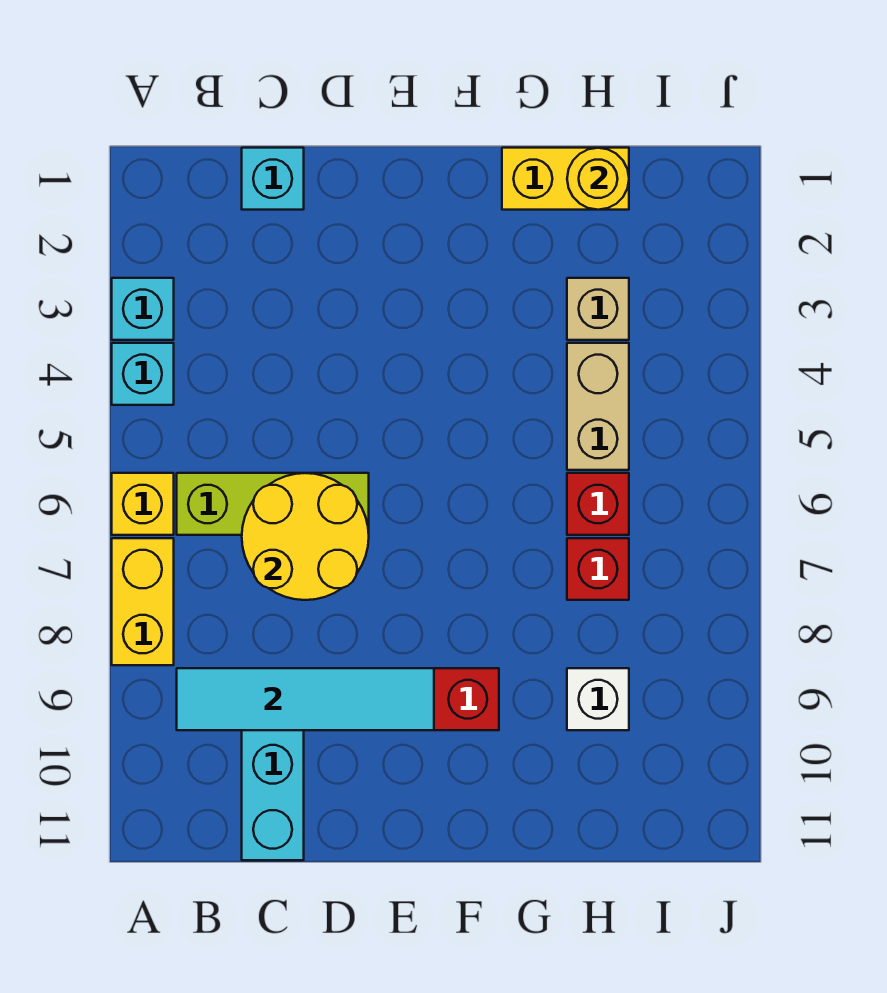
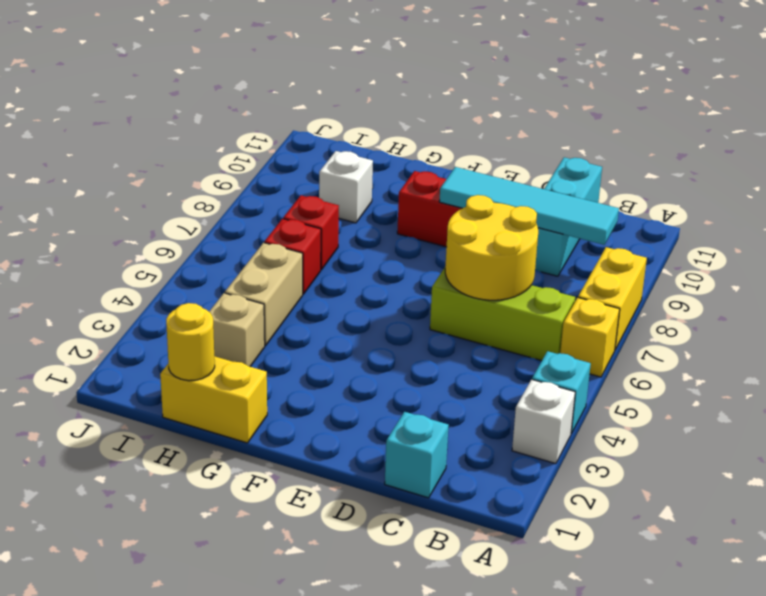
cyan brick A3 level 1 -> white brick A3 level 1

